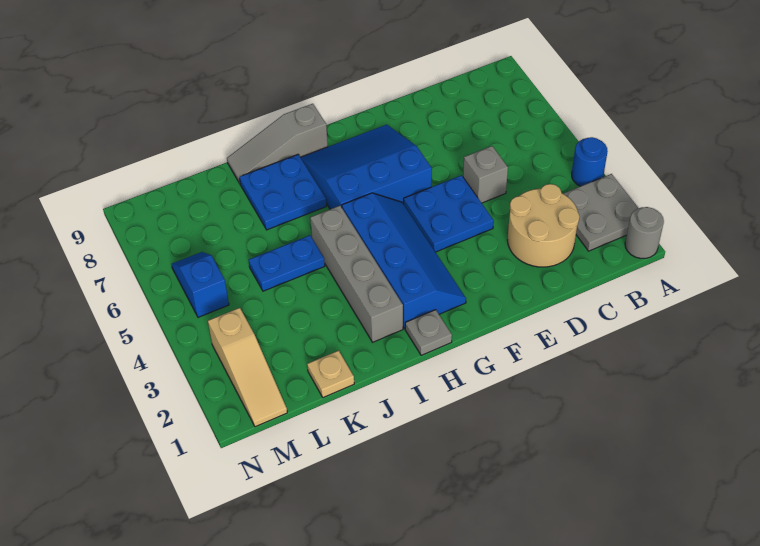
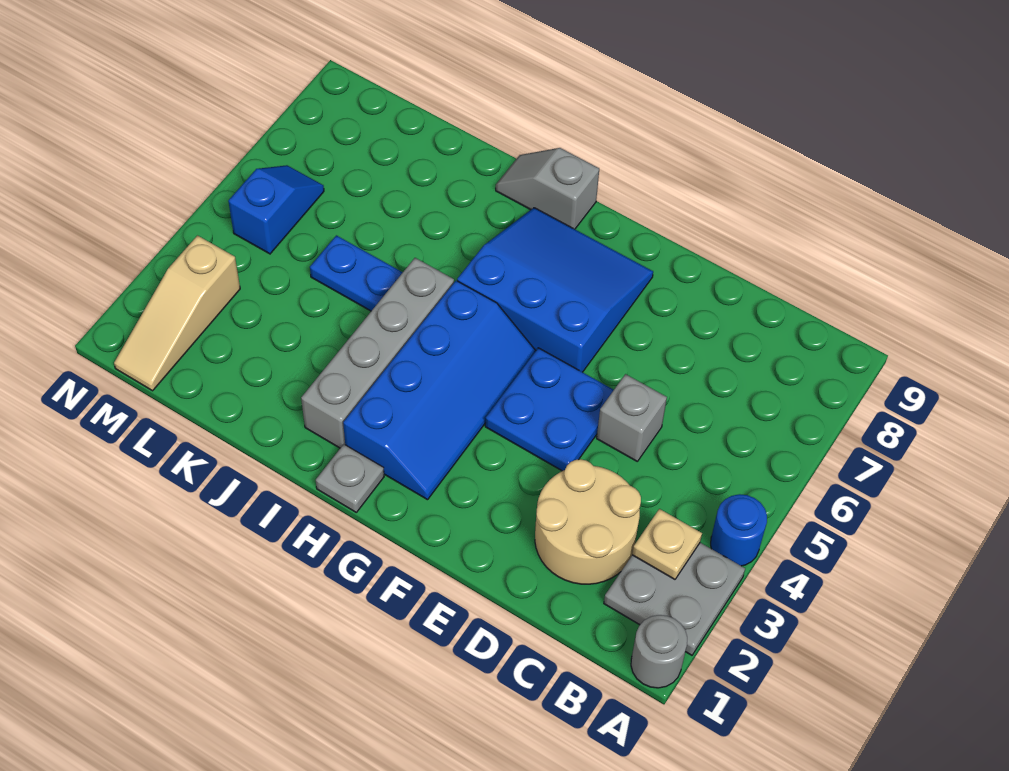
grey slope H9:J9 level 1 top H -> grey slope H9:I9 level 1 top H
blue plate I7:J8 level 1 -> none
tan plate K1 level 1 -> tan plate B3 level 2

